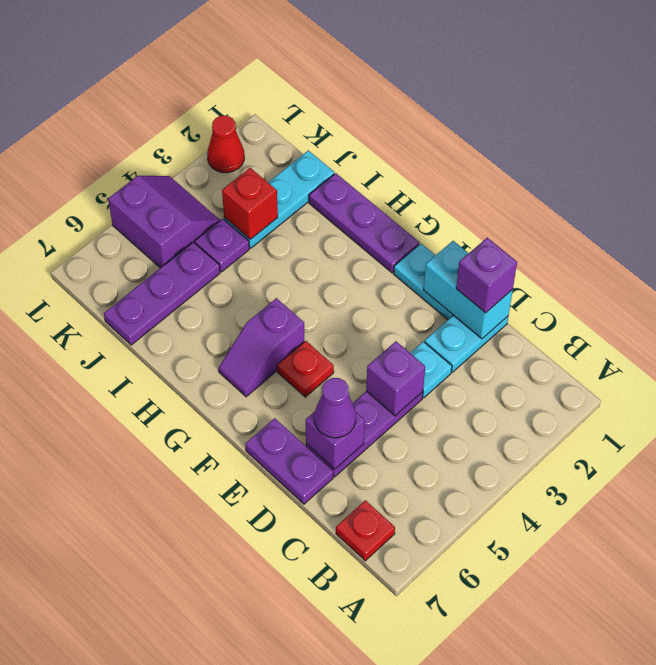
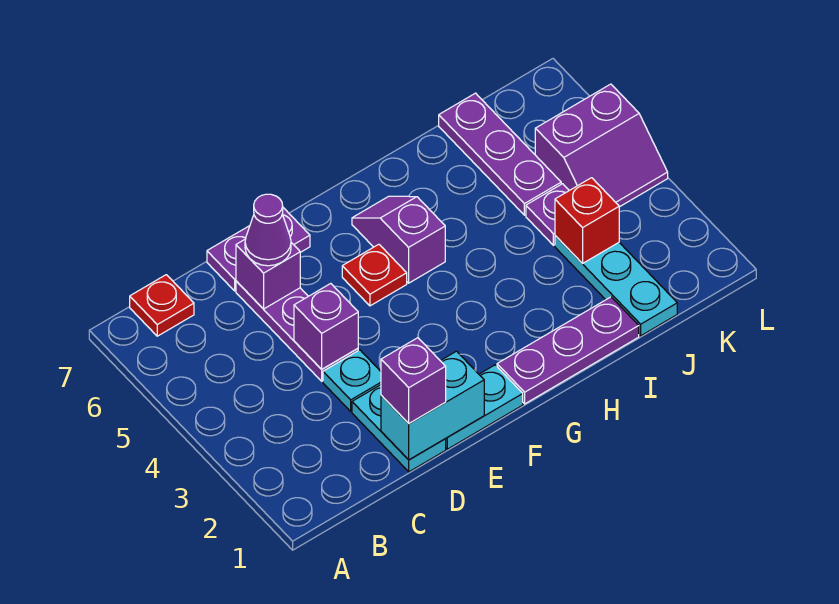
red cone L2 level 1 -> none

